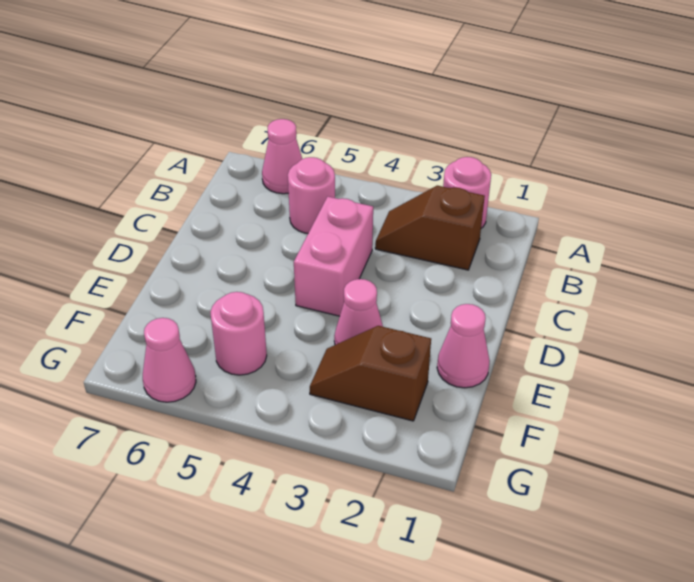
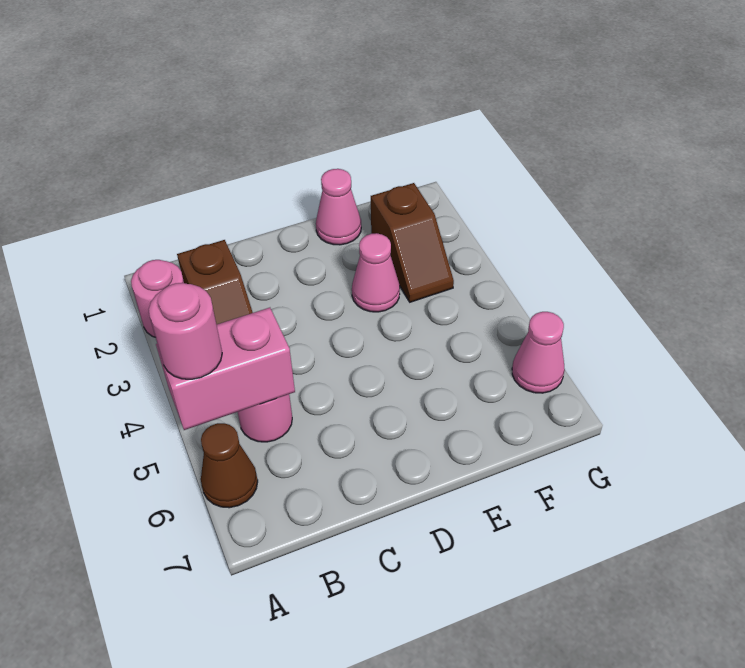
pink cone A6 level 1 -> brown cone A6 level 1
pink brick C4:D4 level 1 -> pink brick A5:B5 level 2
pink round brick F5 level 1 -> pink round brick A5 level 3

